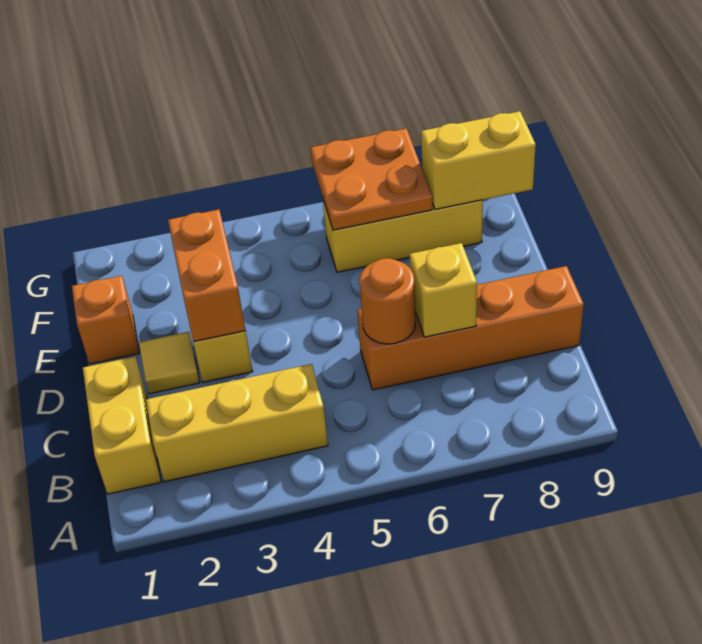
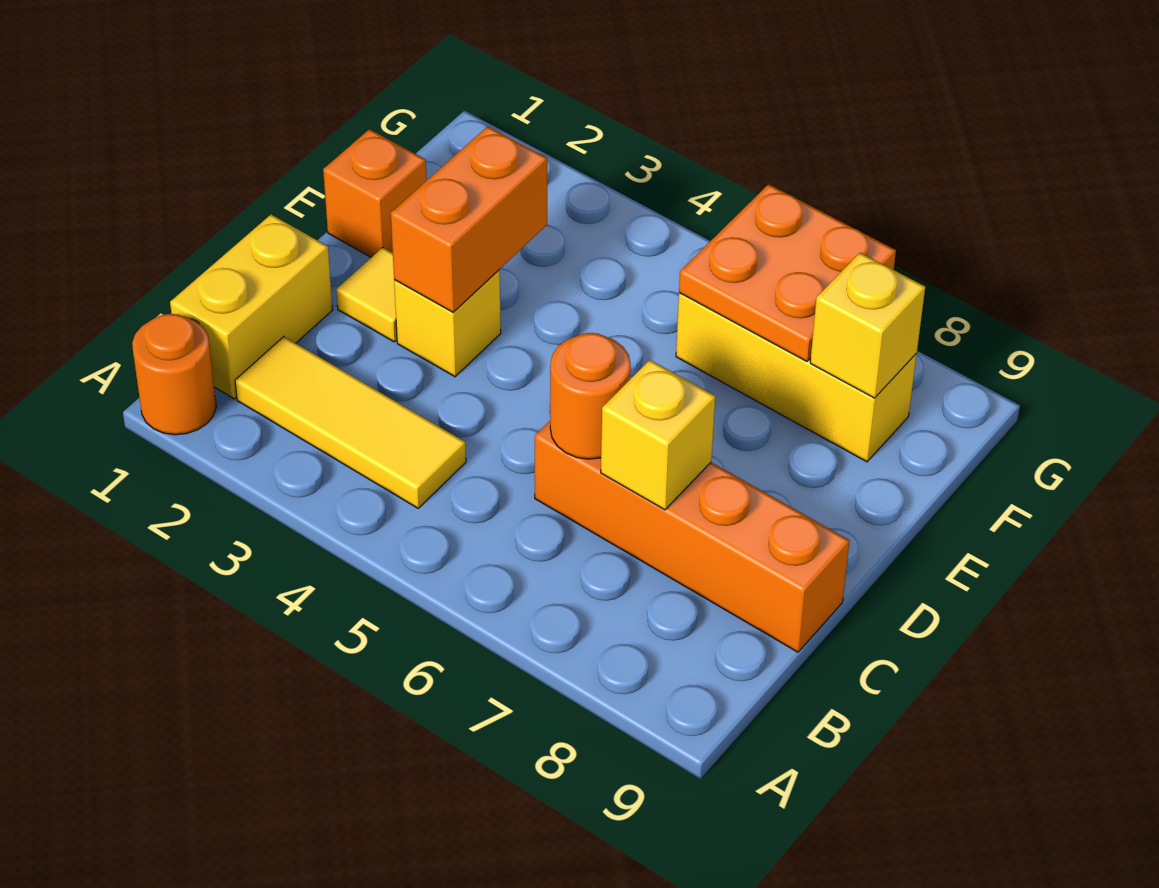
none -> orange round brick A1 level 1
yellow brick B2:B4 level 1 -> yellow tile B2:B4 level 1
yellow brick F8:F9 level 2 -> yellow brick F8 level 2

